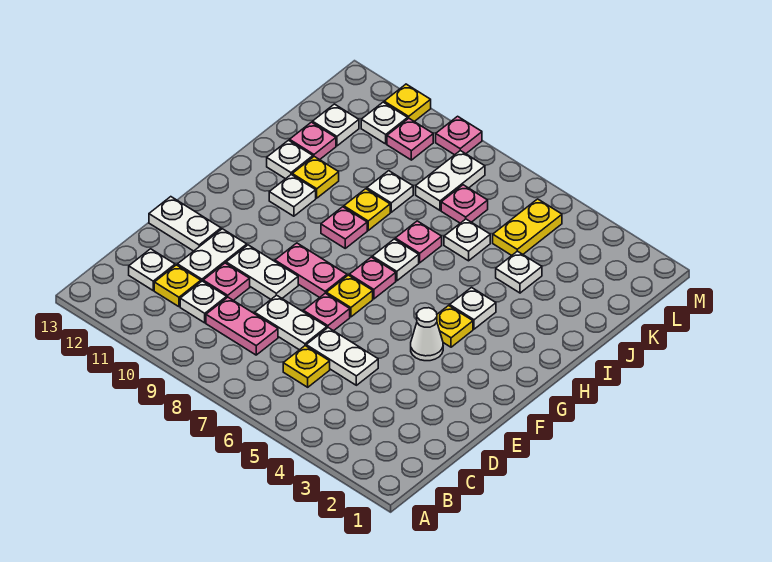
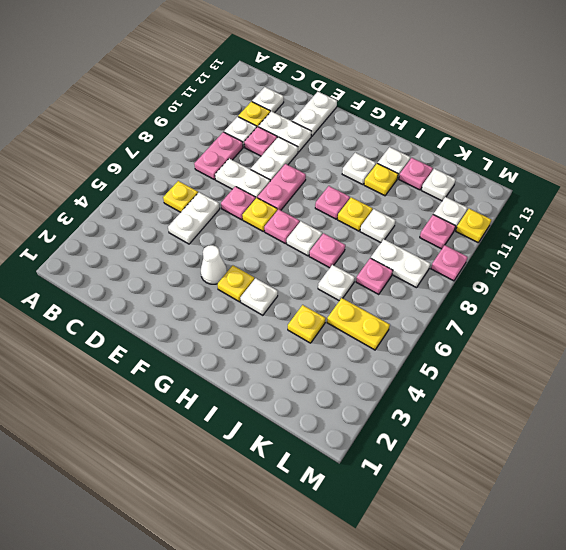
white plate D7:D8 level 1 -> white plate D8:E8 level 1
white plate J4 level 1 -> yellow plate J4 level 1

